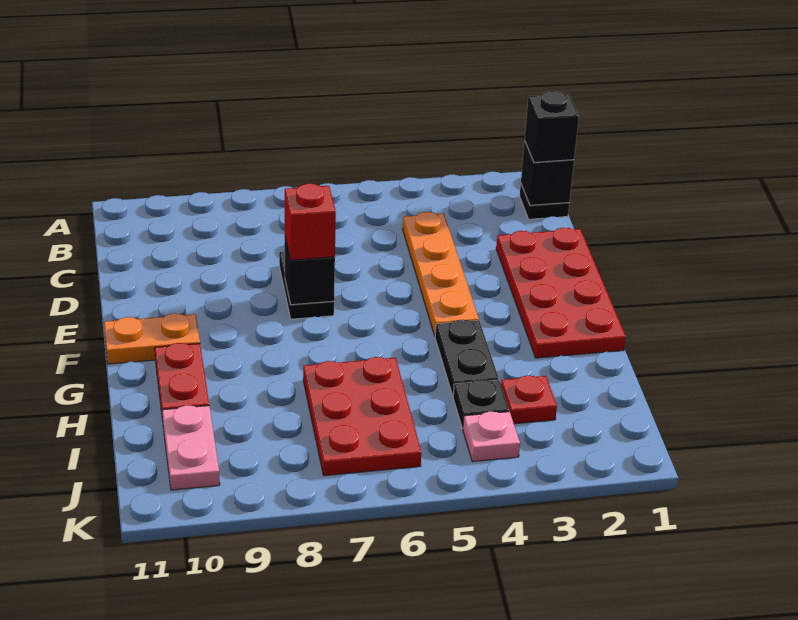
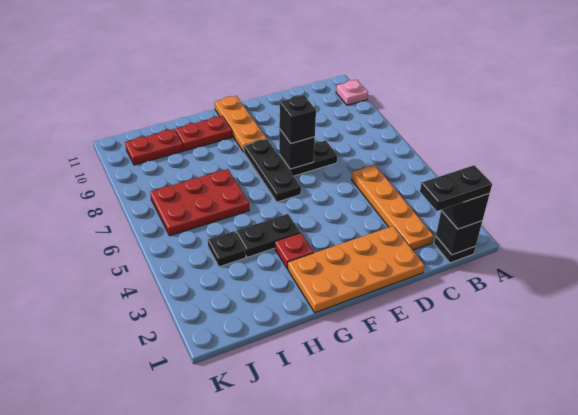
none -> black plate B1:C1 level 4
orange plate C4:F4 level 1 -> orange plate C2:C5 level 1
red plate D1:G2 level 1 -> orange plate D1:G2 level 1
red brick E7 level 3 -> black brick E7 level 3
none -> black plate F6:F8 level 1
orange plate F10:F11 level 1 -> orange plate F9:F11 level 1
red plate I3 level 1 -> red plate G3 level 1
pink plate I10:J10 level 1 -> red plate I10:J10 level 1
pink plate J4 level 1 -> pink plate A10 level 1

